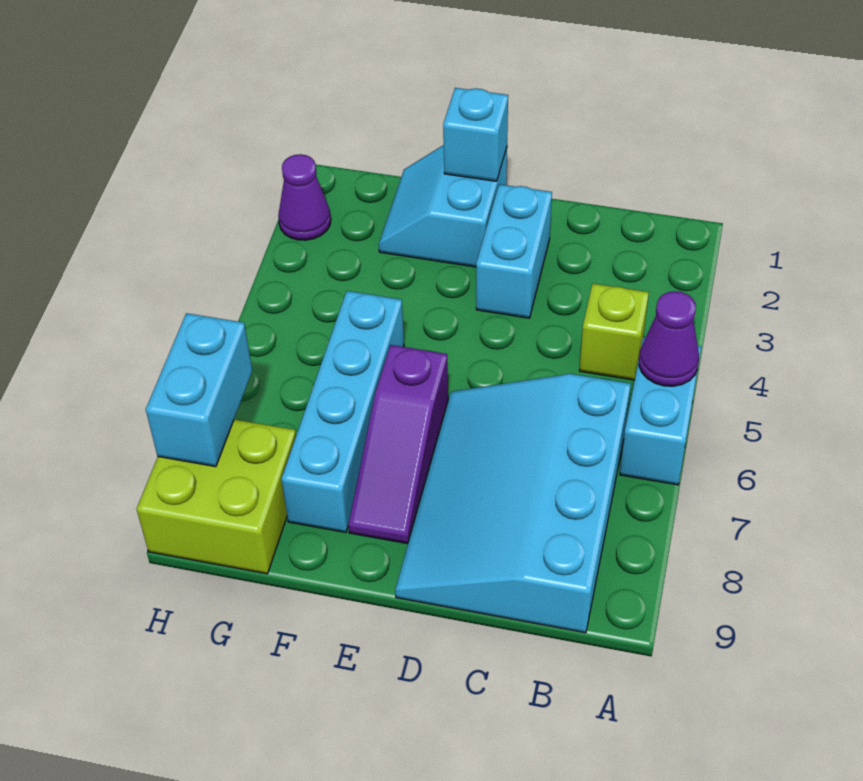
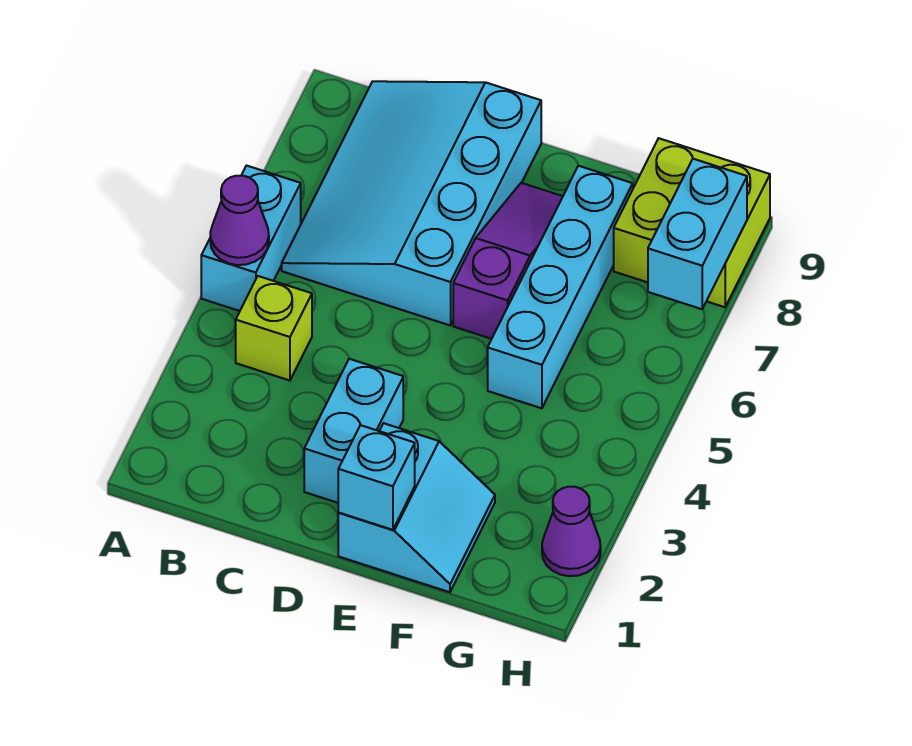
cyan slope B6:D9 level 1 top B -> cyan slope B6:D9 level 1 top D

